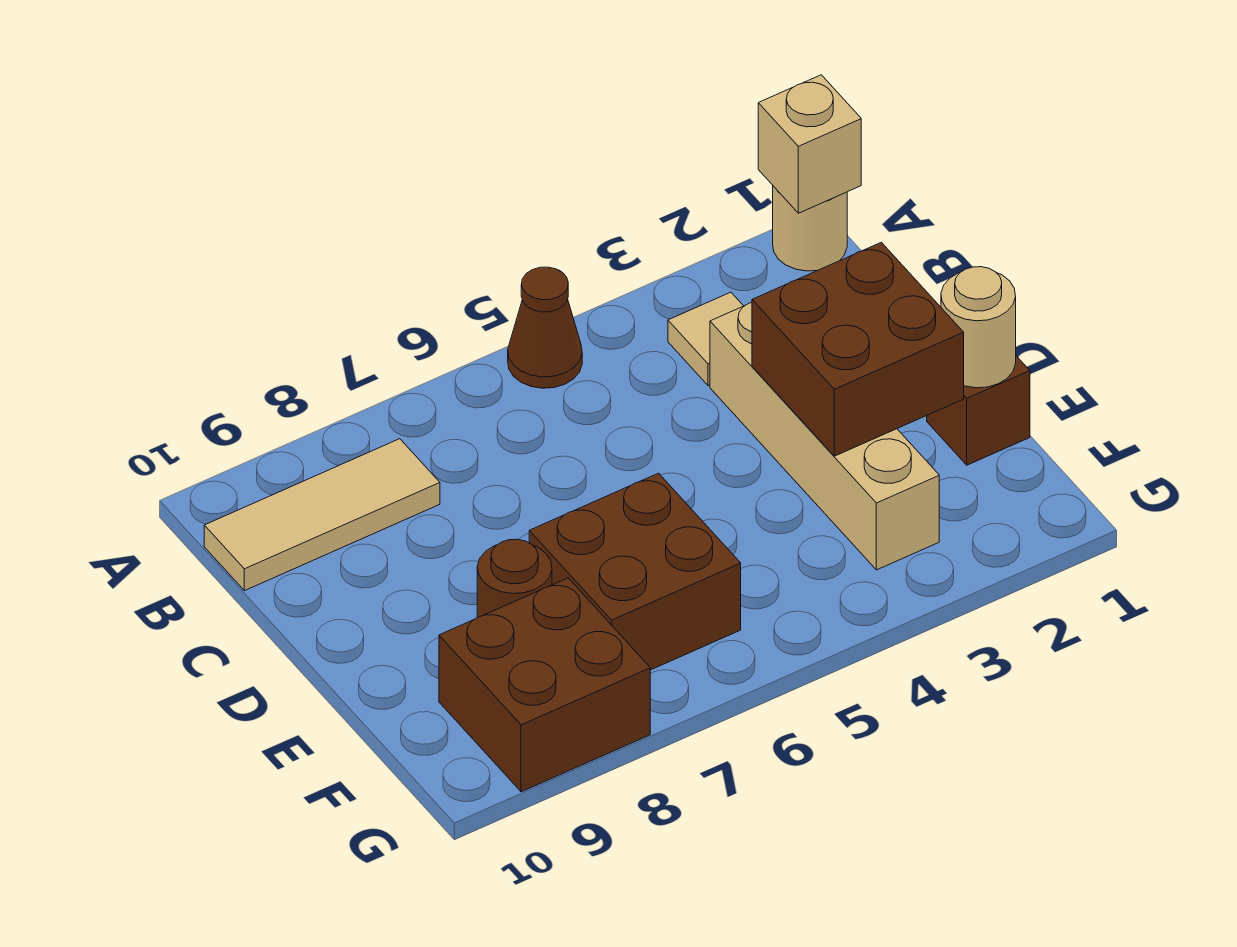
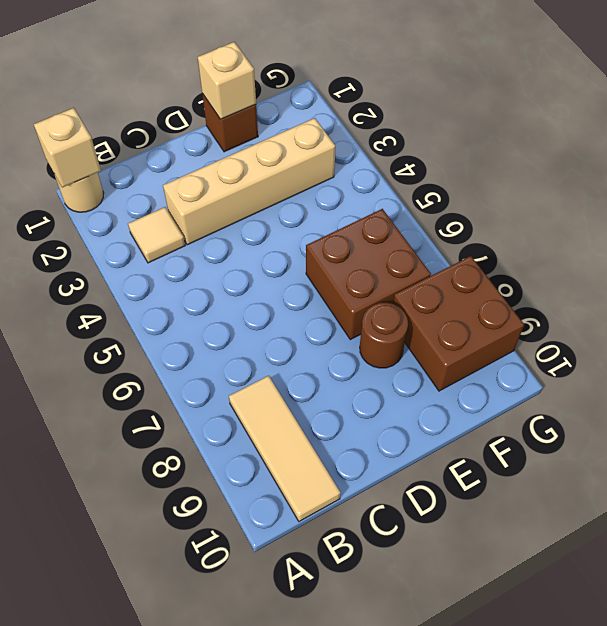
brown cone A5 level 1 -> none
brown brick D2:E3 level 2 -> none
tan round brick E1 level 2 -> tan brick E1 level 2

